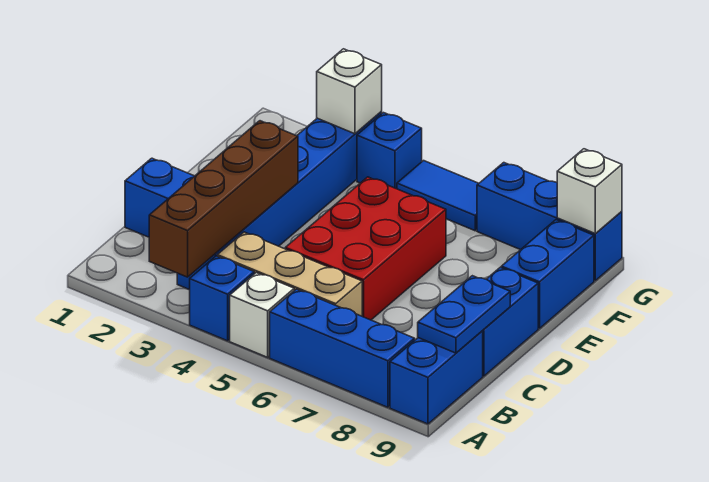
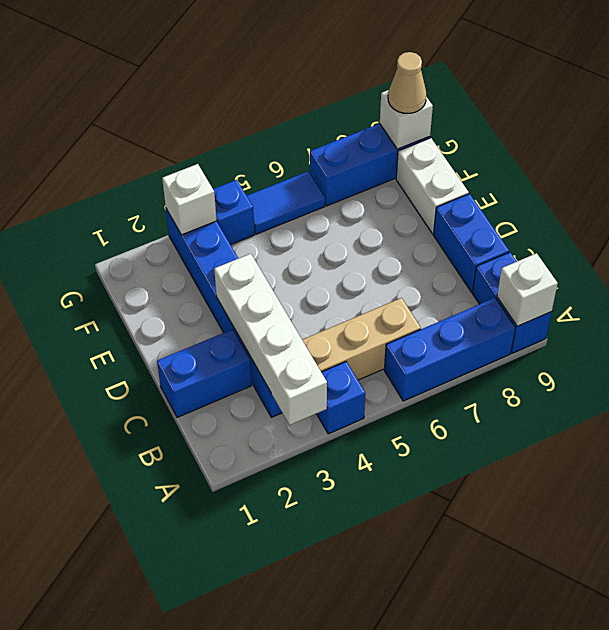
brown brick A3:D3 level 2 -> white brick A3:D3 level 2
white brick A5 level 1 -> white brick A9 level 2
blue plate B9:C9 level 2 -> none
red brick C5:E6 level 1 -> none
blue brick E9:F9 level 1 -> white brick E9:F9 level 1
none -> tan cone G9 level 3

